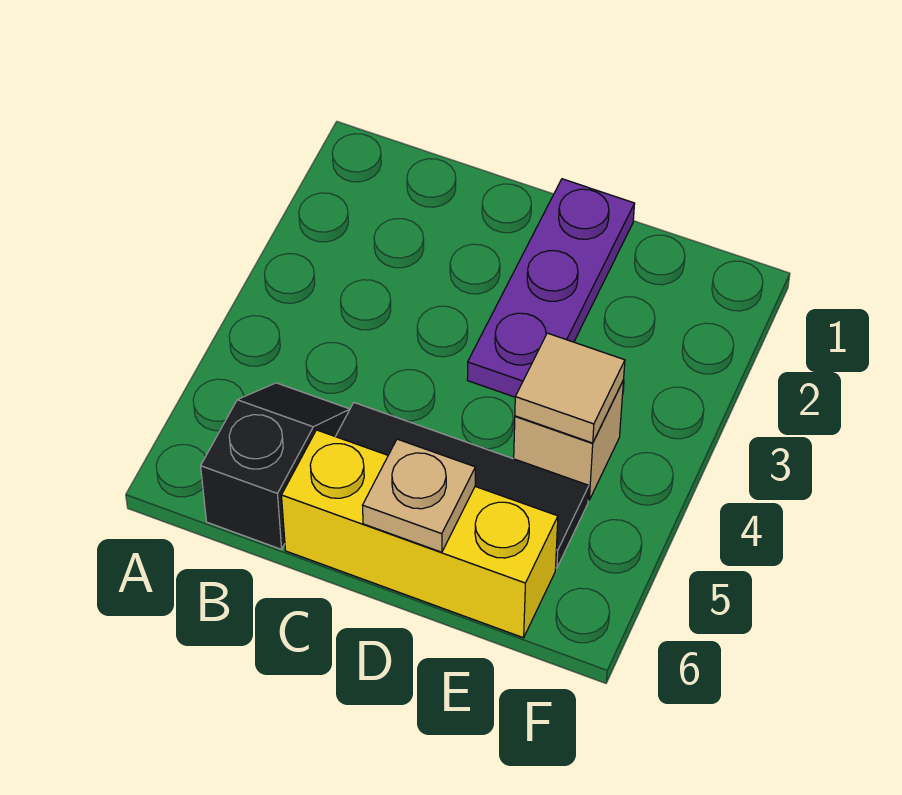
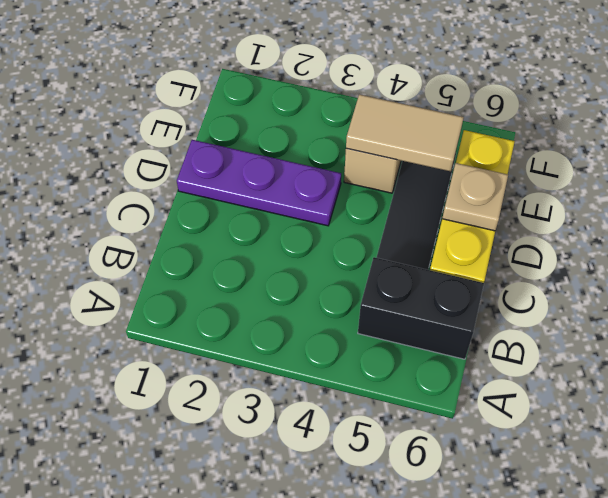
black slope B5:B6 level 1 top 6 -> black brick B5:B6 level 1
tan tile E4 level 2 -> tan tile E4:E5 level 2

